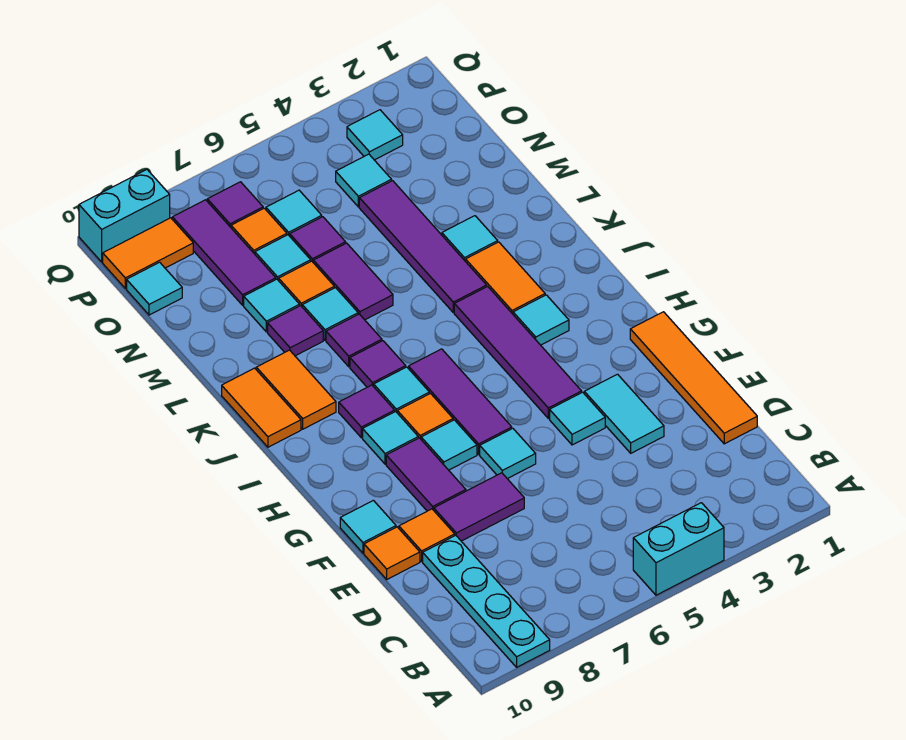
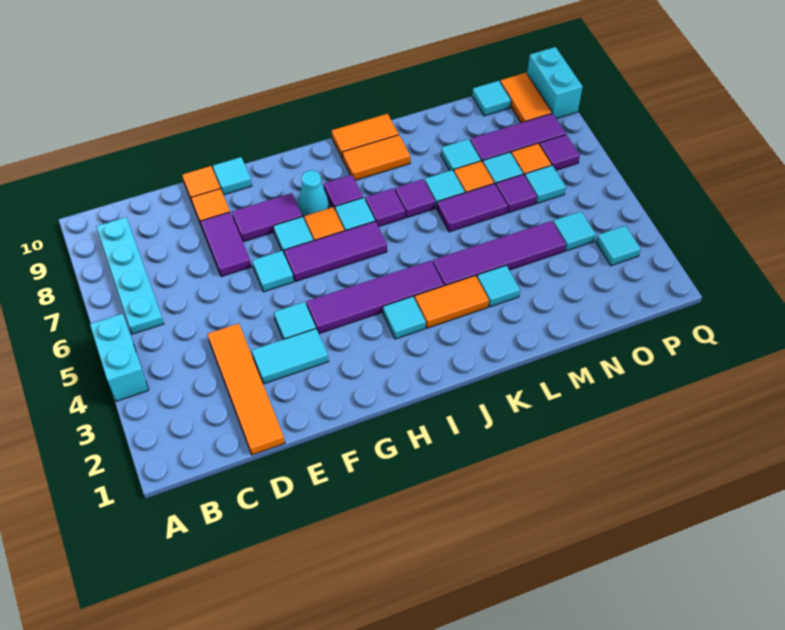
cyan plate A9:D9 level 1 -> cyan plate B6:B9 level 1
orange tile D1:G1 level 1 -> orange tile D1:D4 level 1
cyan tile H8 level 1 -> cyan cone H8 level 1
purple tile L8 level 1 -> none

